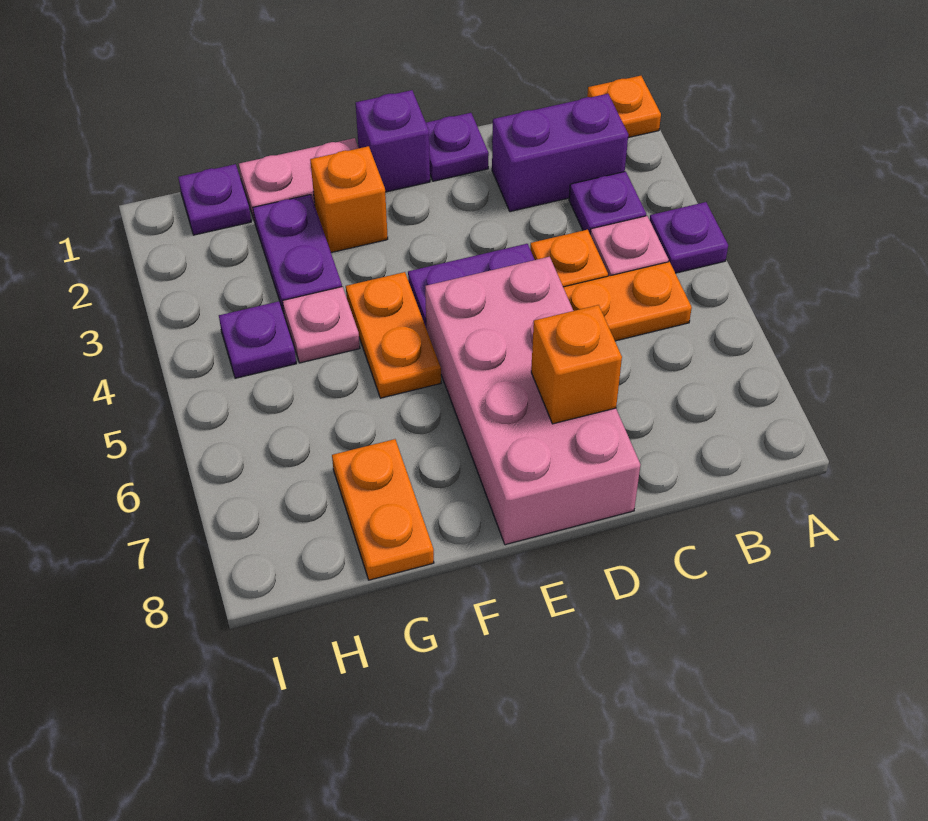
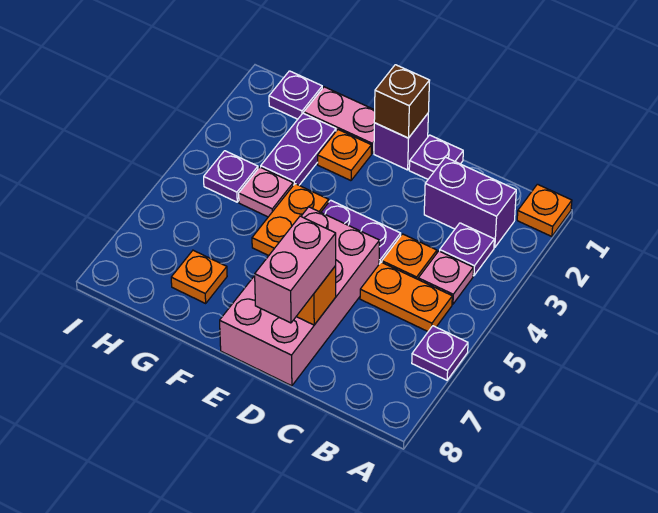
purple plate A4 level 1 -> purple plate A6 level 1
none -> pink brick D7:D8 level 3
none -> brown brick E1 level 2
orange brick F2 level 1 -> orange plate F2 level 1
orange plate G7:G8 level 1 -> orange plate G7 level 1

